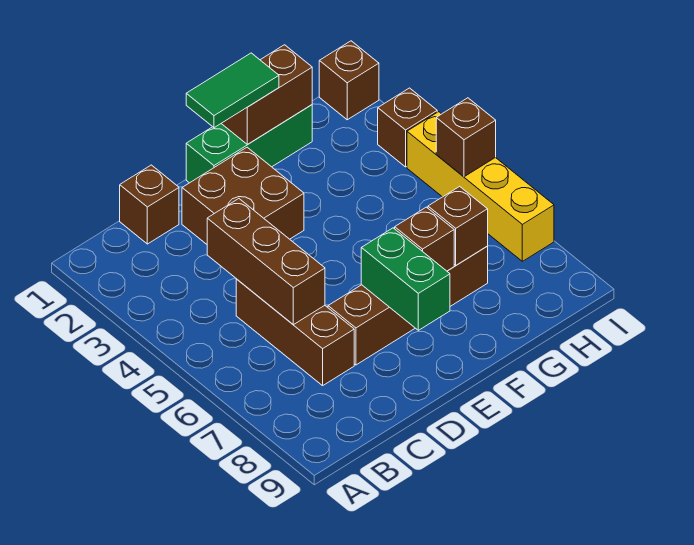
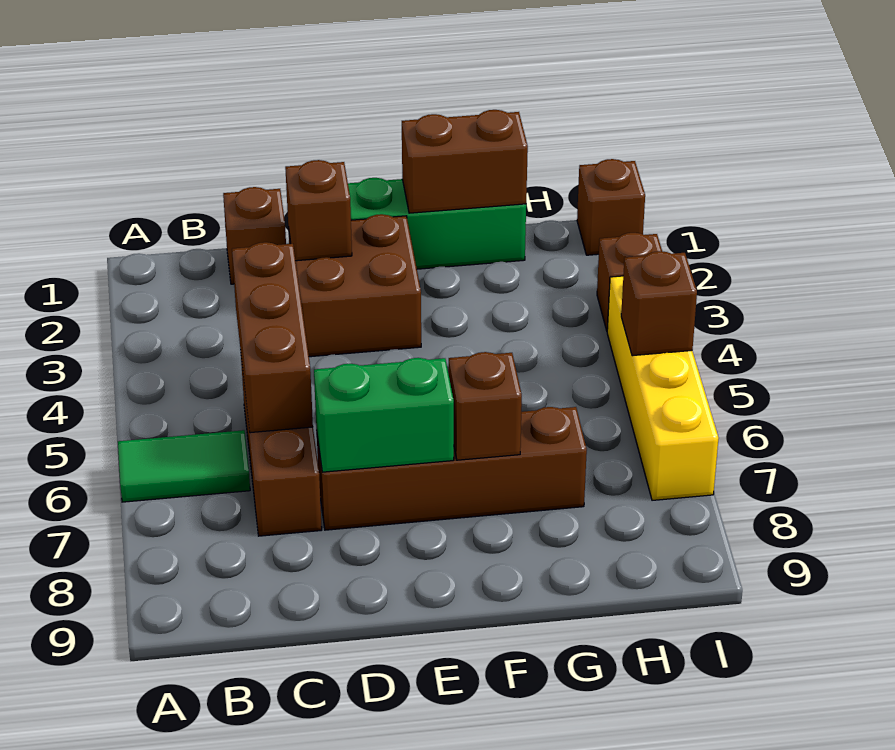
green tile E1:F1 level 3 -> green tile A6:B6 level 1
green brick E7:E8 level 2 -> green brick D7:E7 level 2
brown brick G7 level 2 -> brown brick D2 level 2

